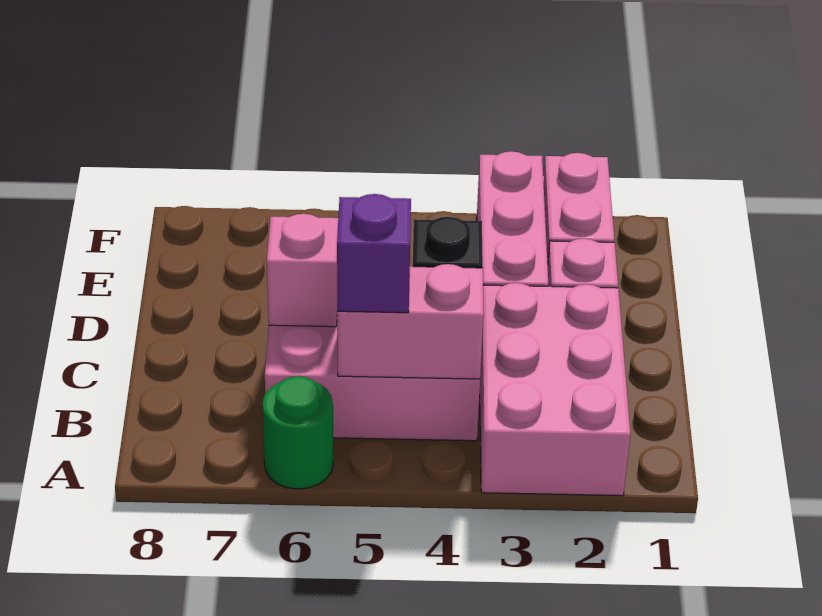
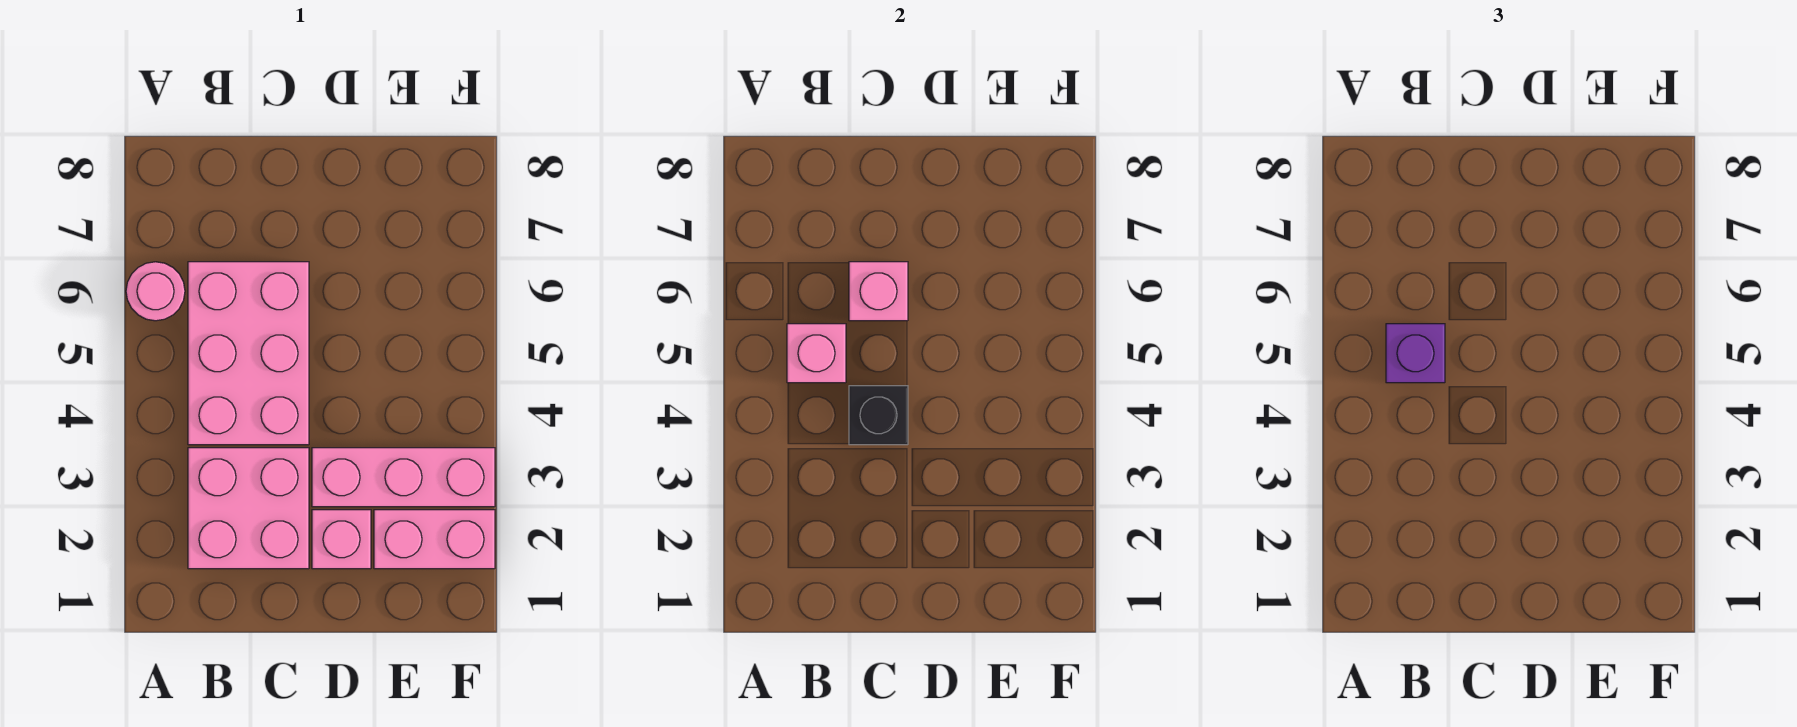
pink brick A2:C3 level 1 -> pink brick B2:C3 level 1
green round brick A6 level 1 -> pink round brick A6 level 1
pink brick B4:B5 level 2 -> pink brick B5 level 2

